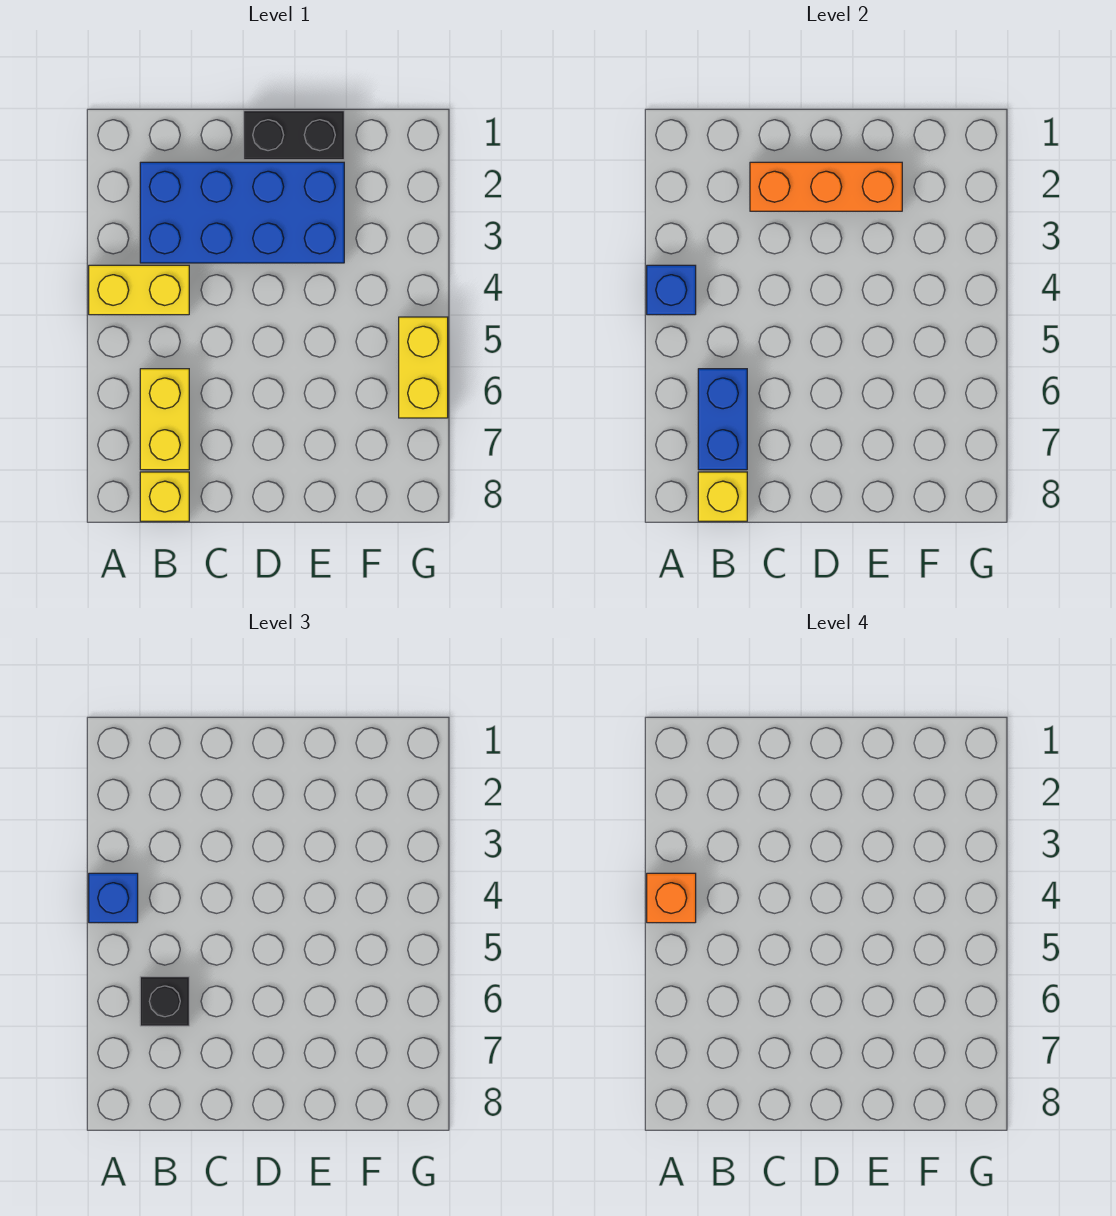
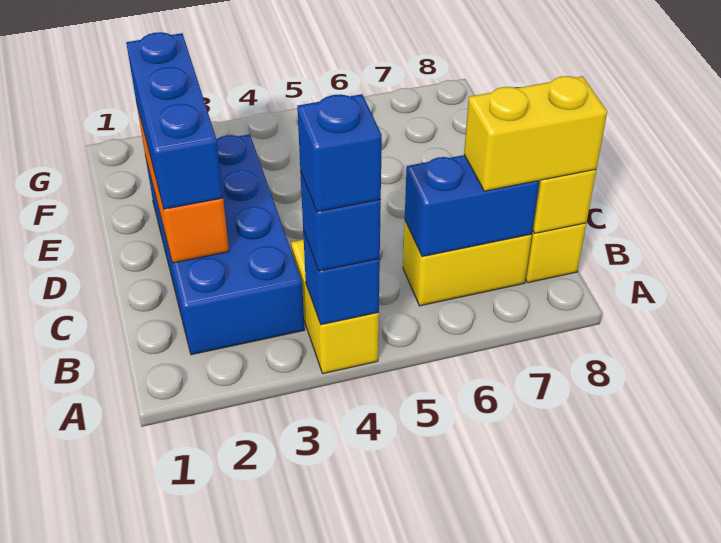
orange brick A4 level 4 -> blue brick A4 level 4
black brick B6 level 3 -> none
none -> blue brick C2:E2 level 3
black brick D1:E1 level 1 -> none
yellow brick G5:G6 level 1 -> yellow brick B7:B8 level 3

